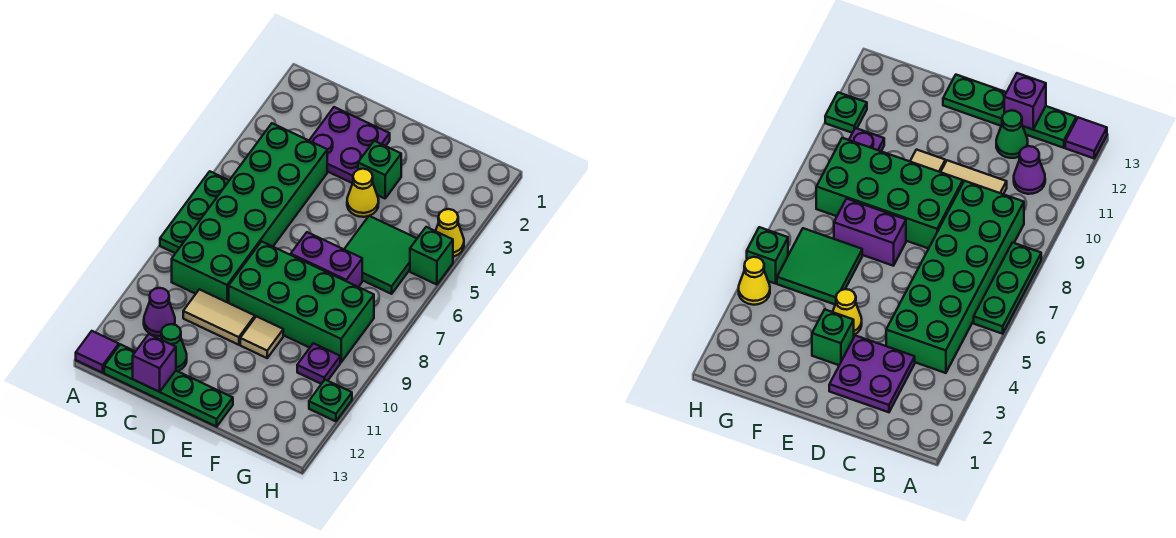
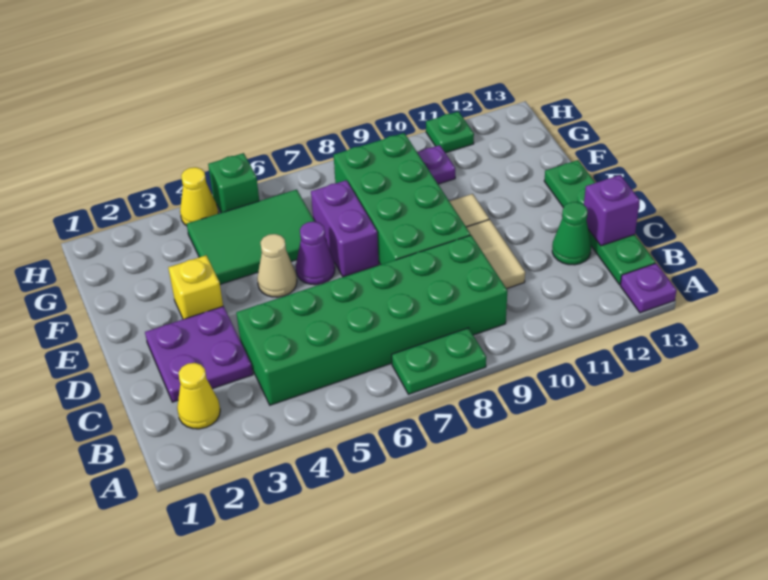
green plate A6:A8 level 1 -> green plate A7:A8 level 1
purple tile A13 level 1 -> purple plate A13 level 1
purple cone B11 level 1 -> purple cone E6 level 1
green brick E3 level 1 -> yellow brick E3 level 1
yellow cone E4 level 1 -> yellow cone B2 level 1
none -> tan cone E5 level 1
green tile F5:G6 level 1 -> green tile F4:G6 level 1

